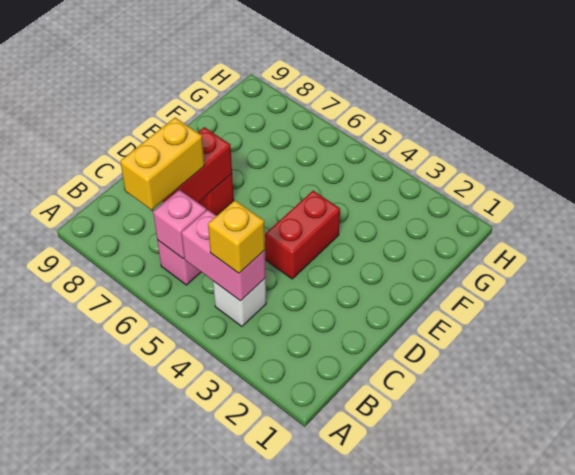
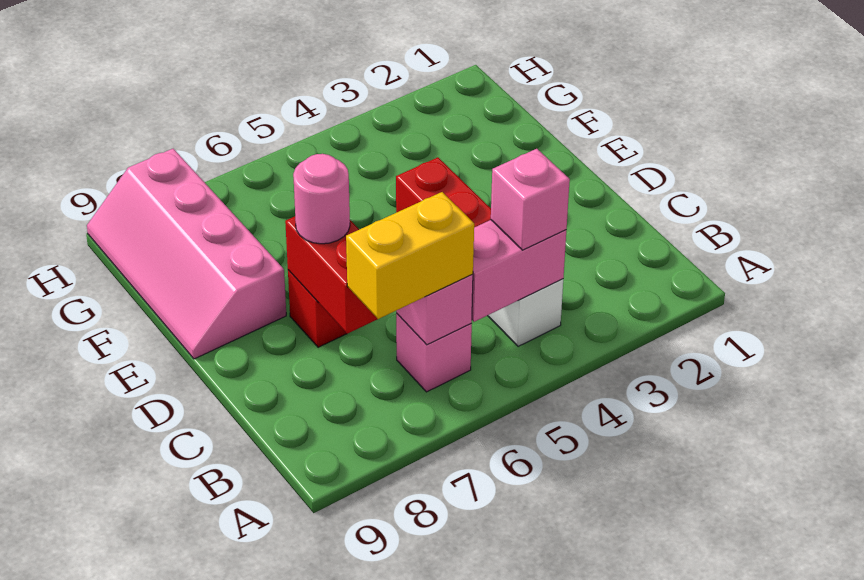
yellow brick B4 level 3 -> pink brick B4 level 3
yellow brick B7:C7 level 3 -> yellow brick B6:B7 level 3
none -> pink round brick D7 level 3
none -> pink slope E8:H9 level 1 top 8

